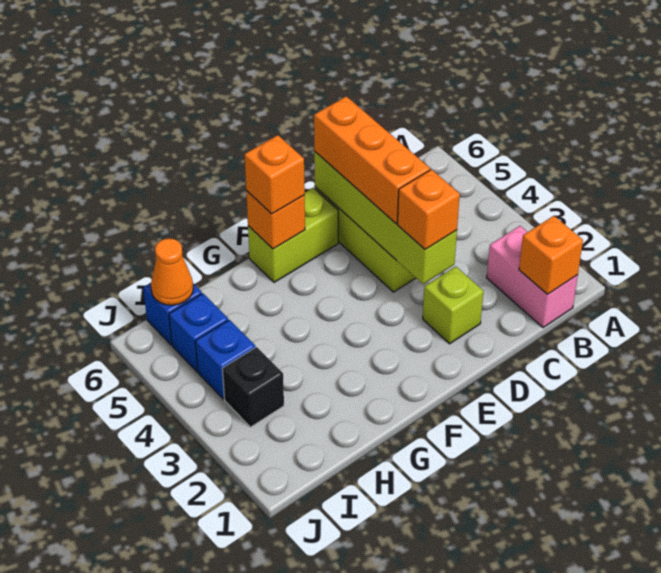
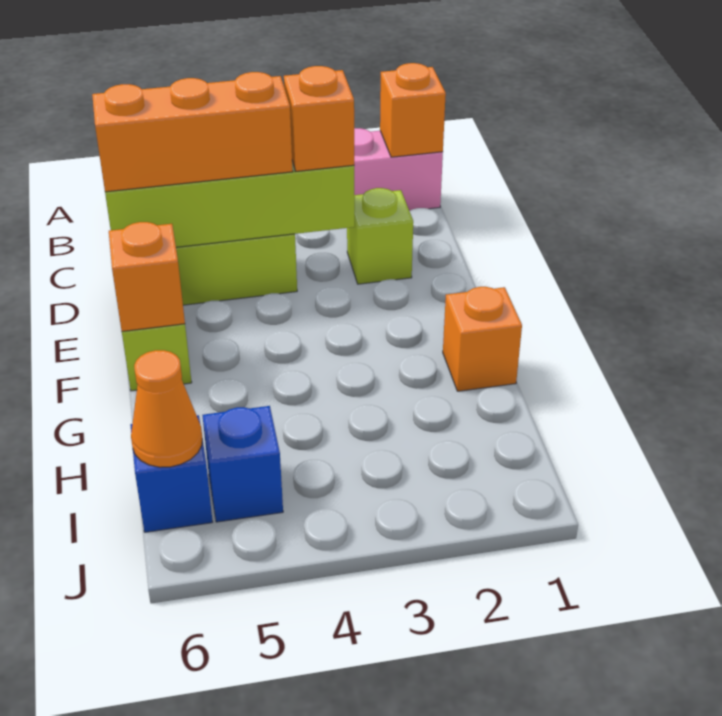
orange brick F6 level 3 -> orange brick G1 level 1
black brick I3 level 1 -> none
blue brick I4 level 1 -> none

